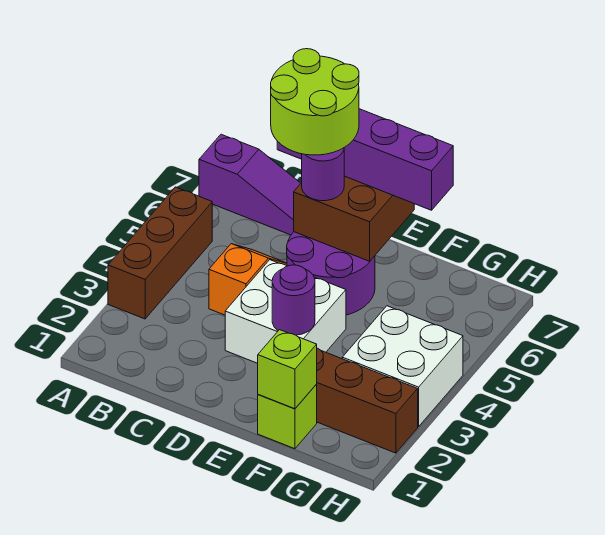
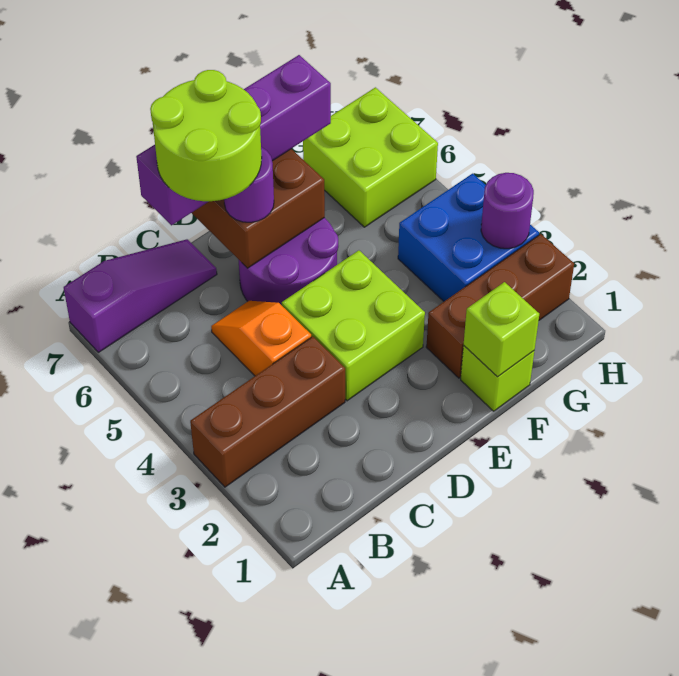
brown brick A3:A5 level 1 -> brown brick A3:C3 level 1
white brick D3:E4 level 1 -> lime brick D3:E4 level 1
purple round brick E3 level 2 -> purple round brick H3 level 2
white brick G3:H4 level 1 -> blue brick G3:H4 level 1
none -> lime brick G6:H7 level 1

